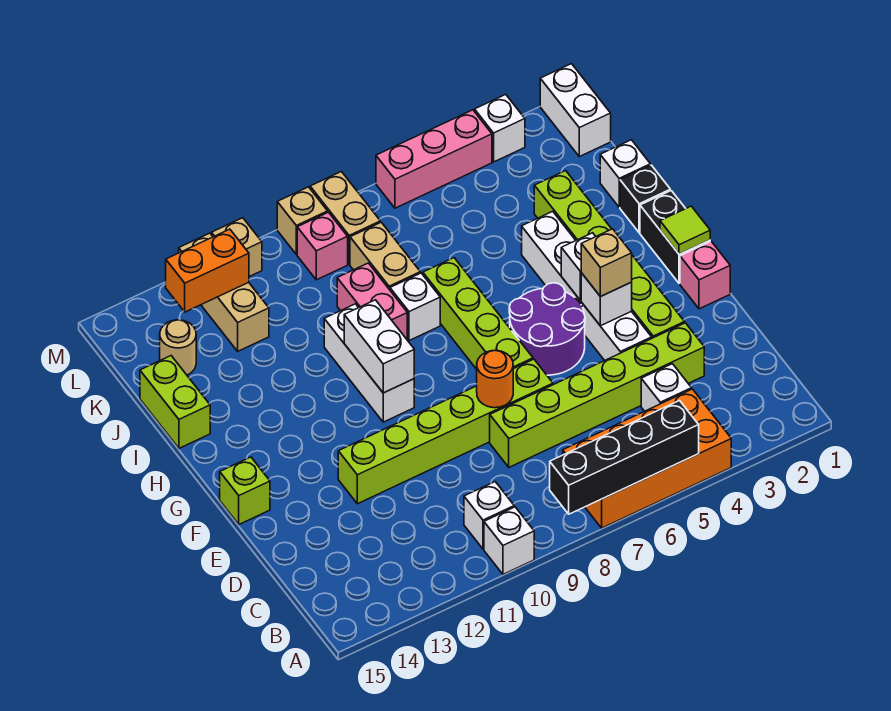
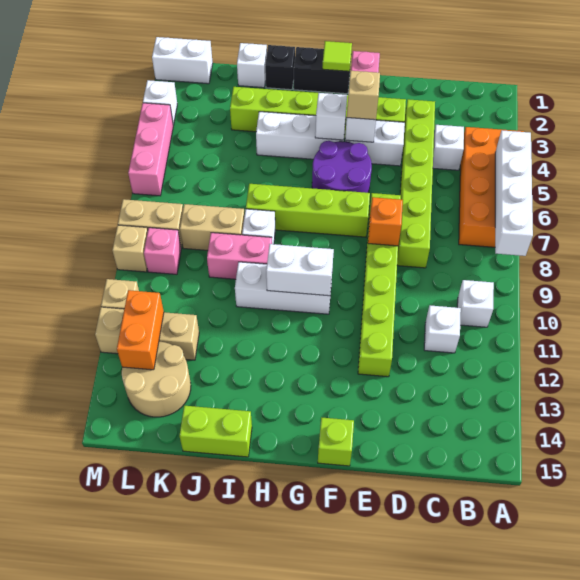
black brick A5:A8 level 2 -> white brick A5:A8 level 2
white brick A10 level 1 -> white brick C11 level 1
orange round brick E8 level 2 -> orange brick E8 level 2
tan round brick K14 level 1 -> tan round brick K13:L14 level 1

